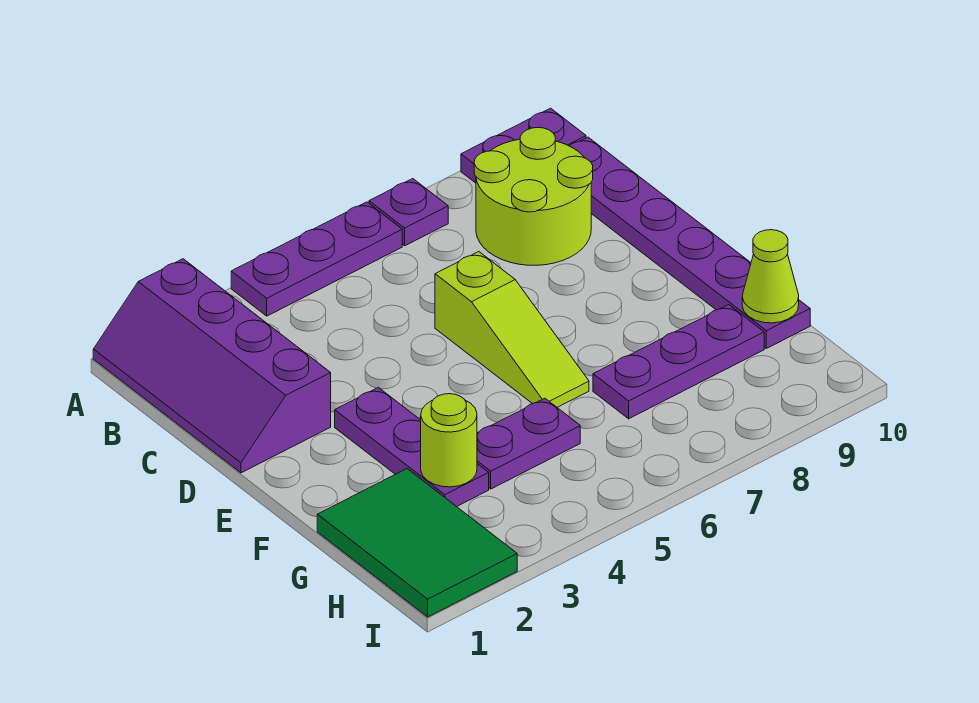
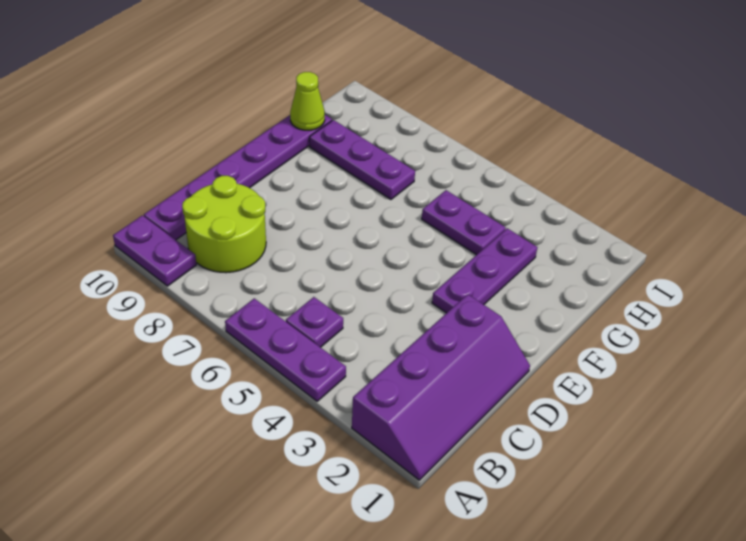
purple plate A7 level 1 -> purple plate B5 level 1
lime slope D6:F6 level 1 top D -> none
green tile G1:I2 level 1 -> none
lime round brick G3 level 2 -> none

